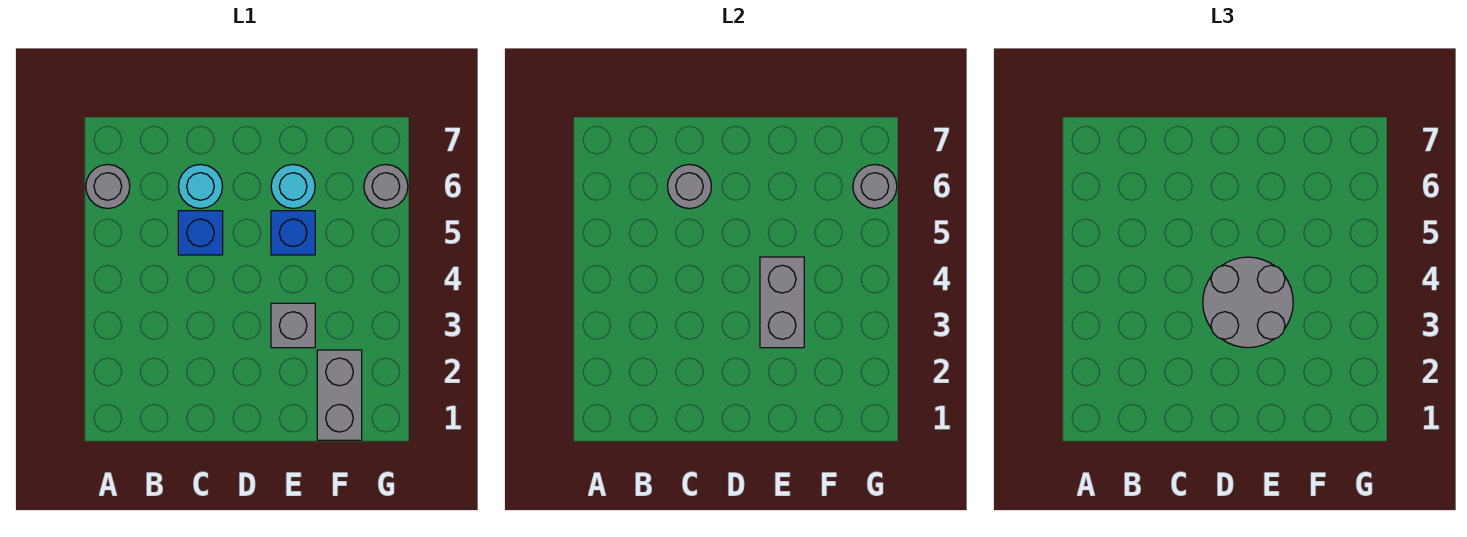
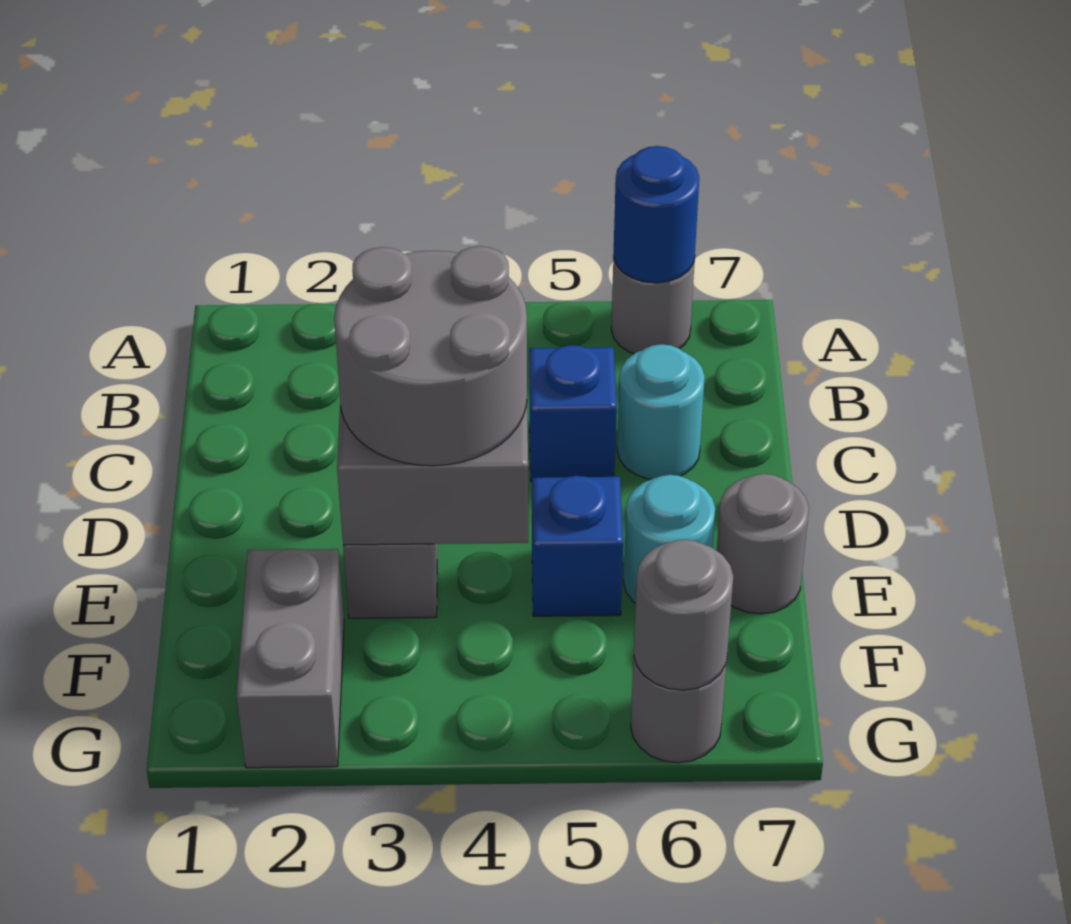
none -> blue round brick A6 level 2
grey round brick C6 level 2 -> grey round brick E7 level 1
grey brick F1:F2 level 1 -> grey brick F2:G2 level 1

